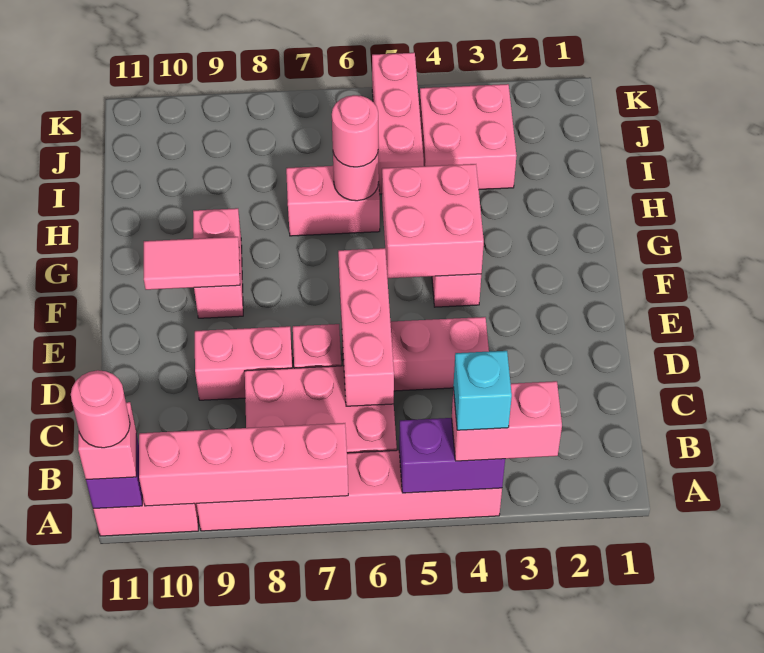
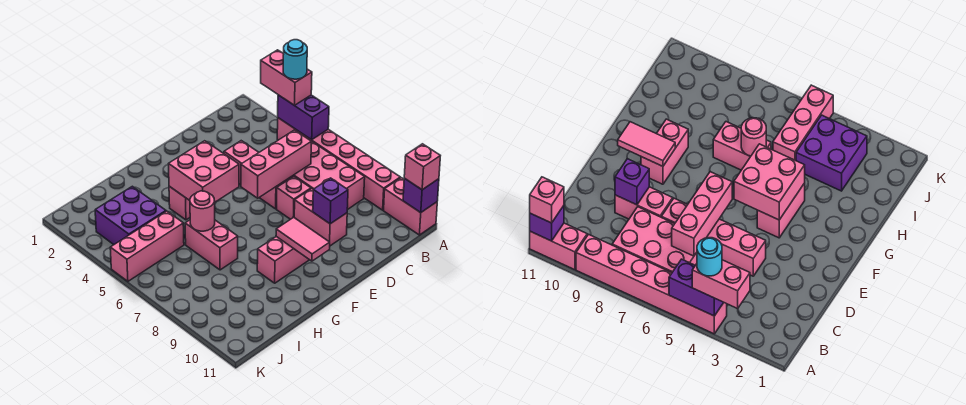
cyan brick A4 level 4 -> cyan round brick A4 level 4
pink brick A7:A10 level 2 -> none
pink round brick A11 level 4 -> none
none -> purple brick D9 level 2
pink round brick H6 level 3 -> none
pink brick I3:J4 level 1 -> purple brick I3:J4 level 1

